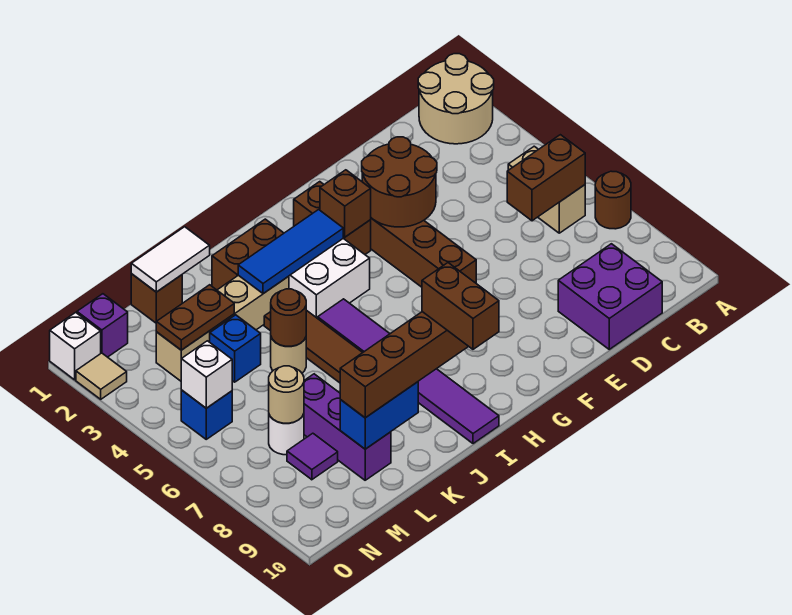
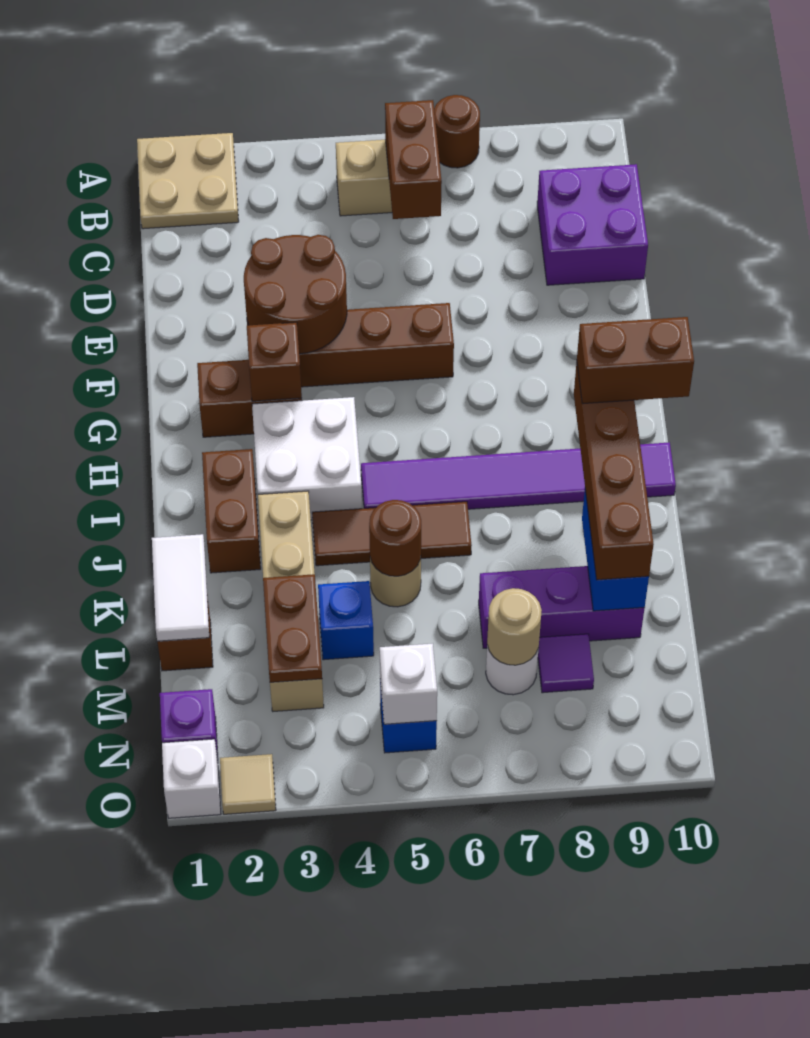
tan round brick A1:B2 level 1 -> tan plate A1:B2 level 1
blue tile H3:J3 level 2 -> none

